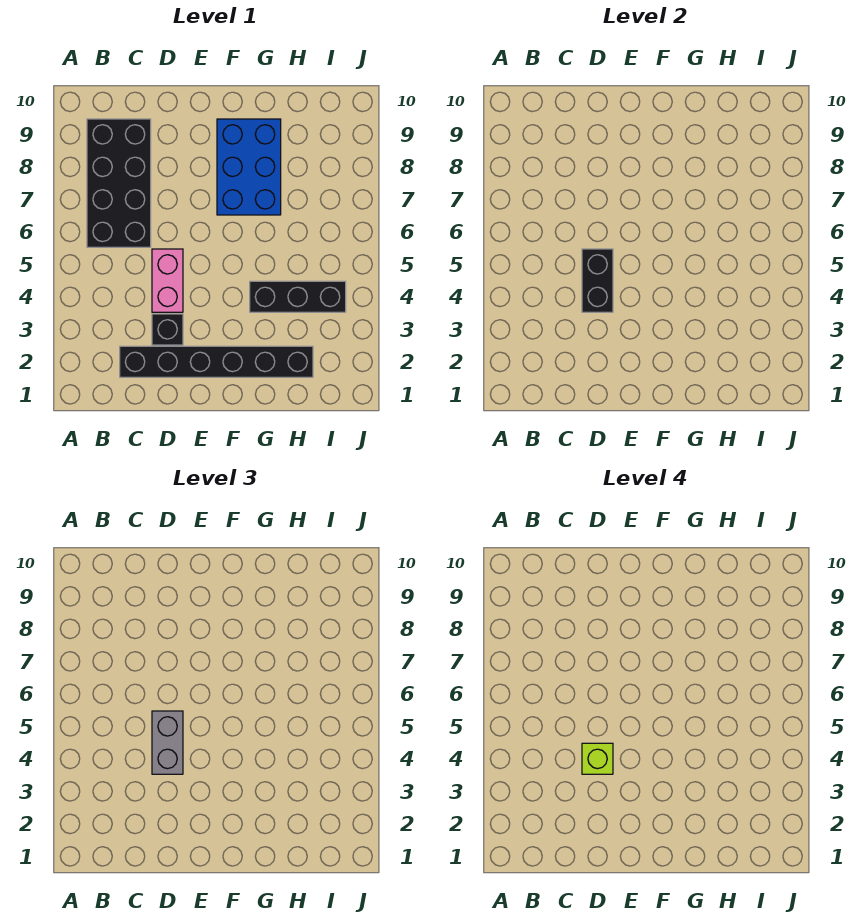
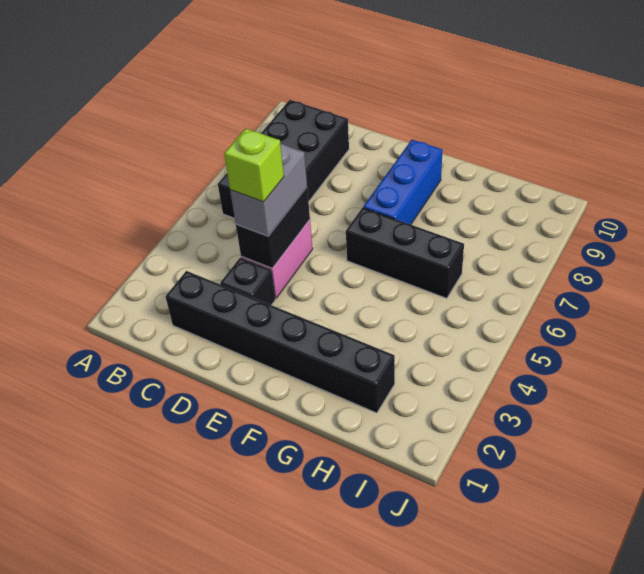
blue brick F7:G9 level 1 -> blue brick F7:F9 level 1
black brick G4:I4 level 1 -> black brick F6:H6 level 1

